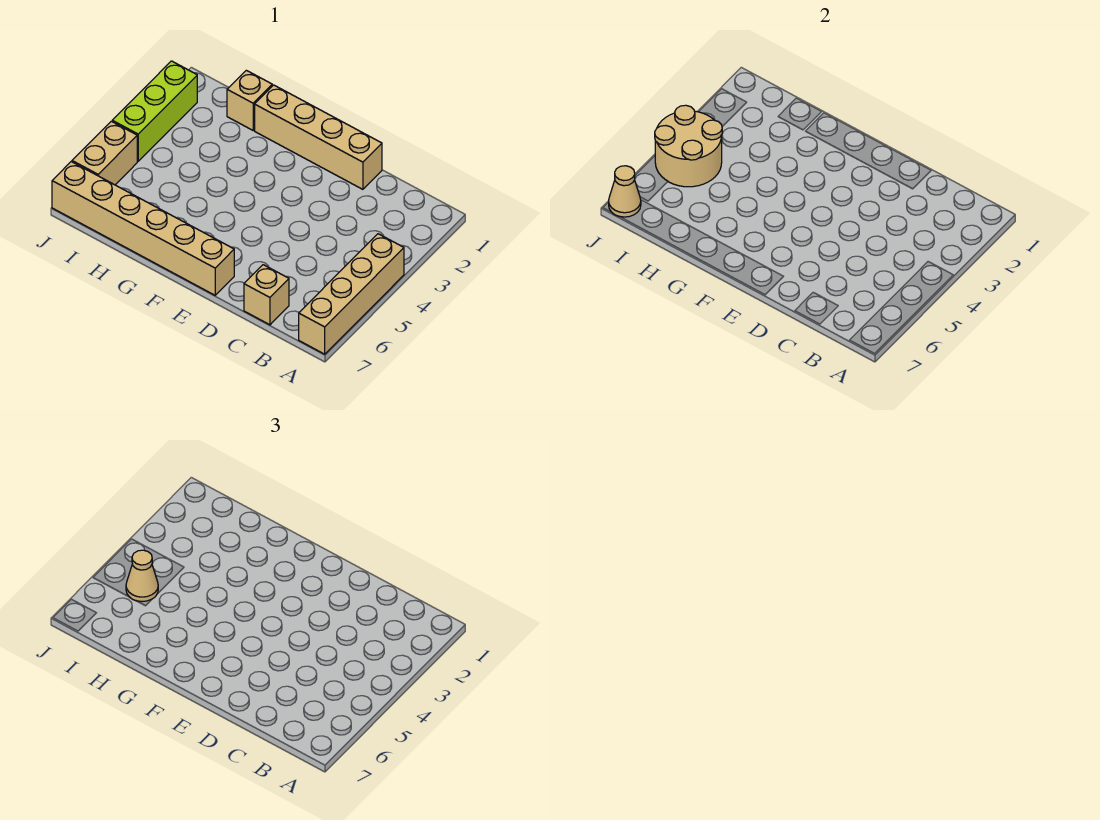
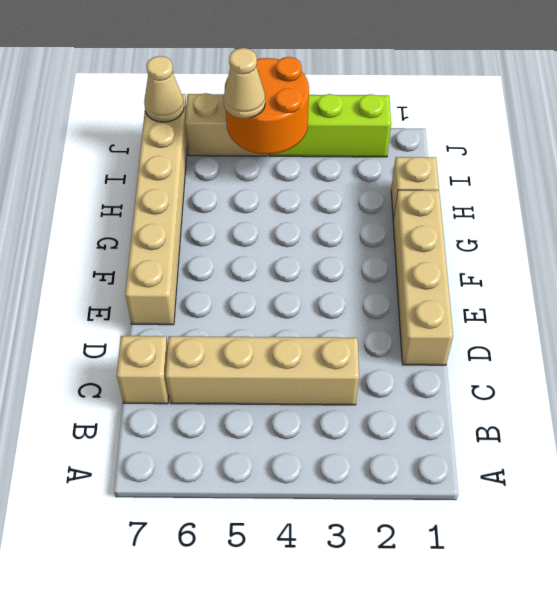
tan brick A4:A7 level 1 -> tan brick C3:C6 level 1
tan round brick I4:J5 level 2 -> orange round brick I4:J5 level 2

